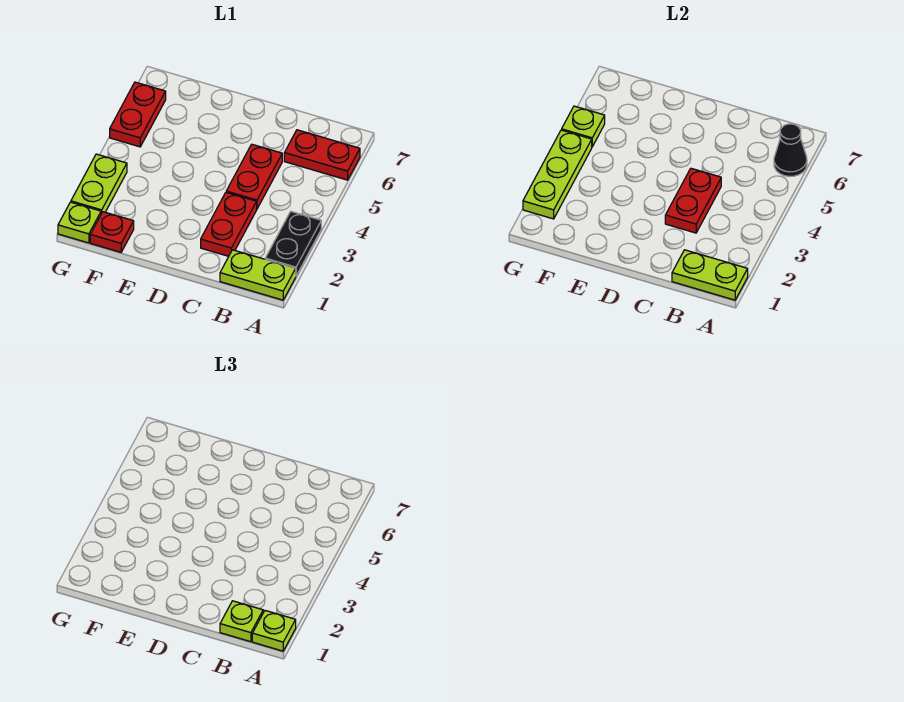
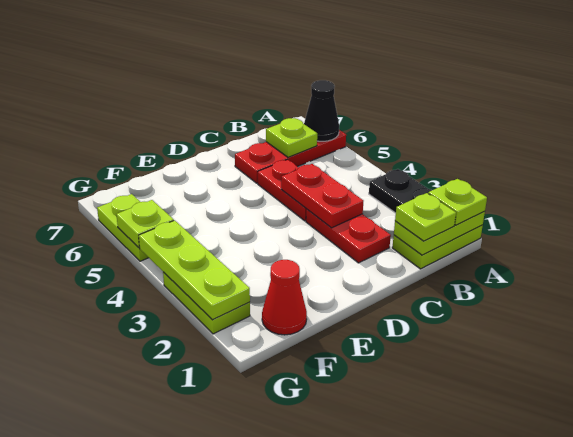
red plate A6:B6 level 1 -> red plate A6:C6 level 1
red plate F1 level 1 -> red cone F1 level 1
lime plate G1 level 1 -> lime plate B6 level 2
red plate G5:G6 level 1 -> lime plate G5:G6 level 1

